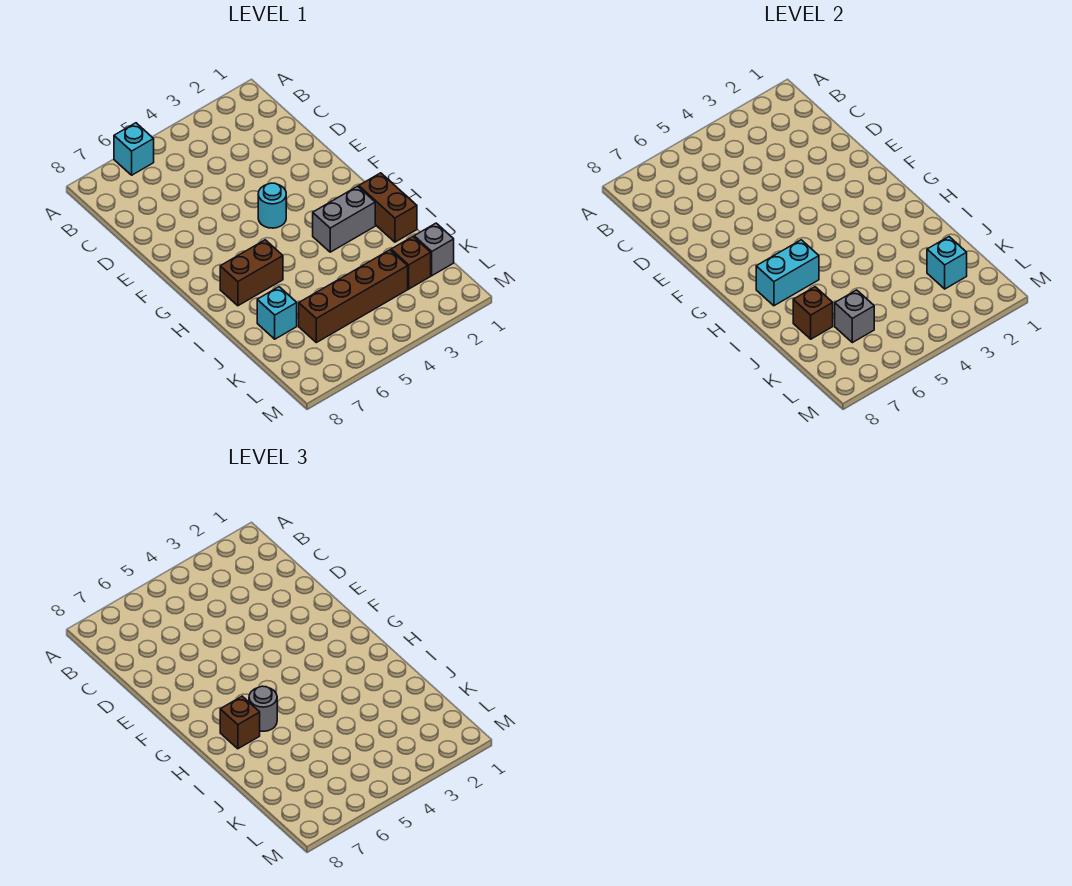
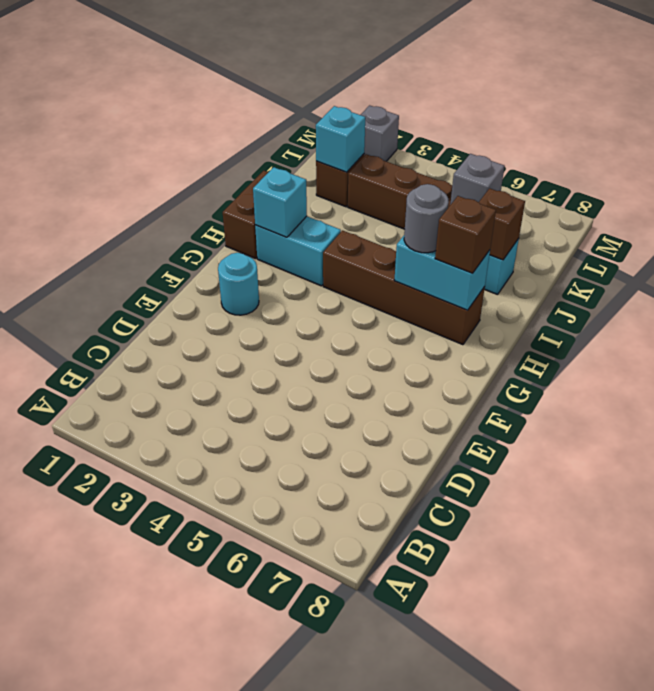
cyan brick A6 level 1 -> cyan brick H2 level 2
cyan round brick F4 level 1 -> cyan round brick F2 level 1
grey brick H2:H3 level 1 -> cyan brick H2:H3 level 1
brown brick H6:H7 level 1 -> brown brick H4:H7 level 1
grey brick K1 level 1 -> grey brick M2 level 1

